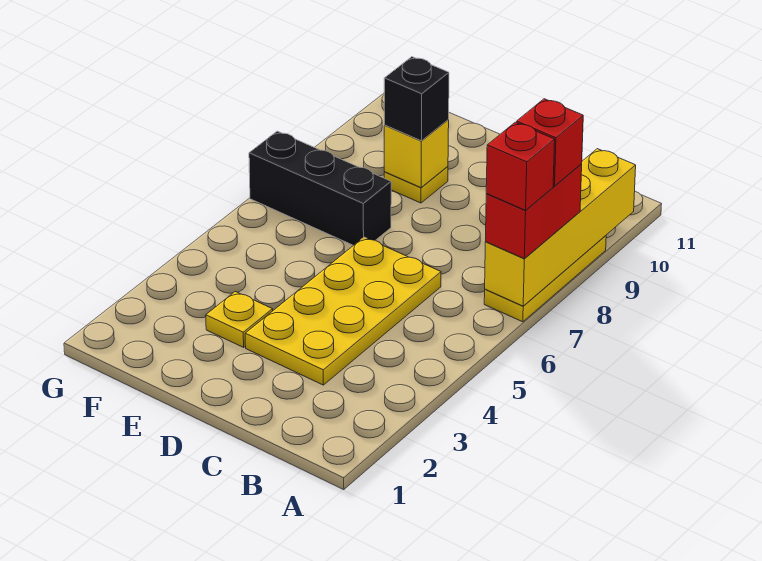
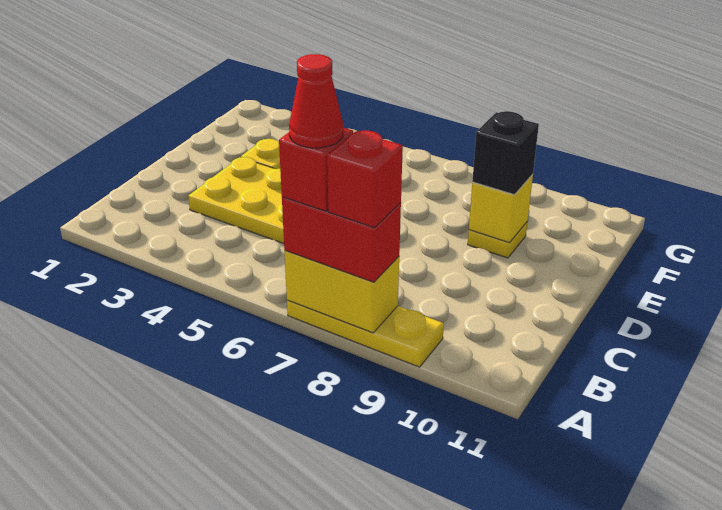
yellow brick A7:A10 level 2 -> yellow brick A7:A8 level 2
none -> red cone A7 level 5
black brick E7:G7 level 1 -> none

